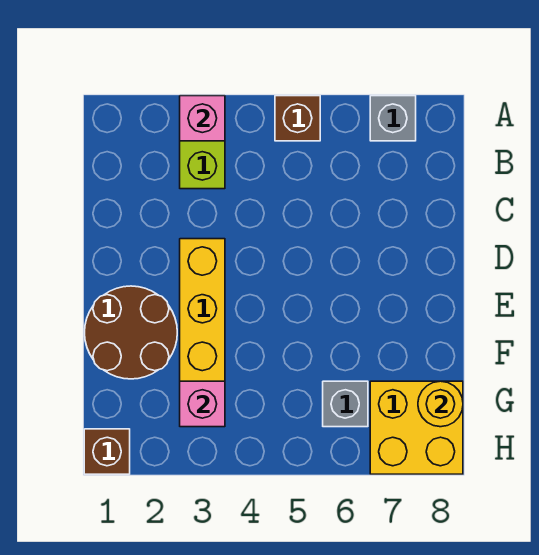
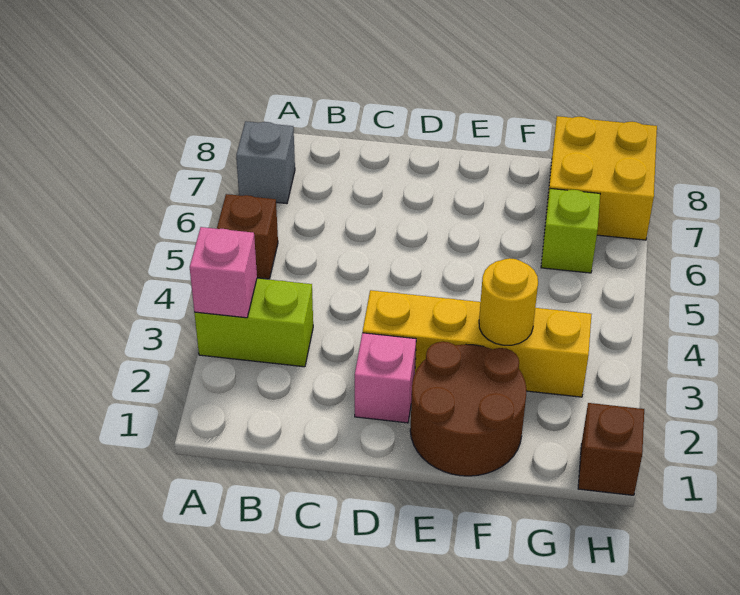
pink brick G3 level 2 -> pink brick D2 level 1
grey brick G6 level 1 -> lime brick G6 level 1
yellow round brick G8 level 2 -> yellow round brick F3 level 2

